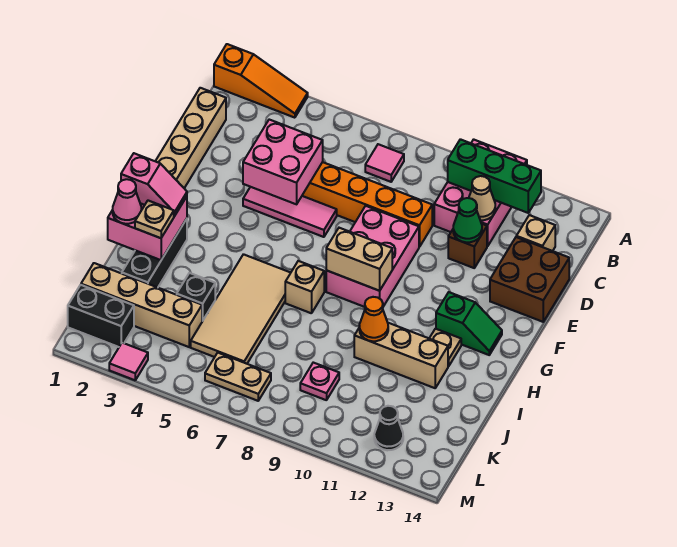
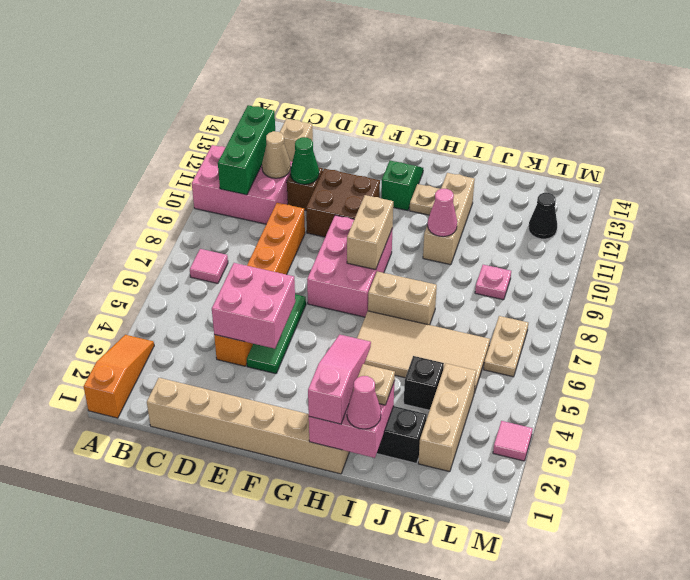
brown brick D13:E14 level 1 -> brown brick E10:F11 level 1
pink tile E4:E6 level 1 -> green tile E4:E6 level 1
pink brick E8:G9 level 1 -> pink brick F7:G9 level 1
pink slope H1:H2 level 3 top 1 -> pink slope H1:H3 level 3 top 1
tan brick H7 level 1 -> tan brick H7:I7 level 1
orange cone I10 level 2 -> pink cone I10 level 2
tan brick K1:K4 level 1 -> tan brick K2:K4 level 1
black brick L1:L2 level 1 -> none

